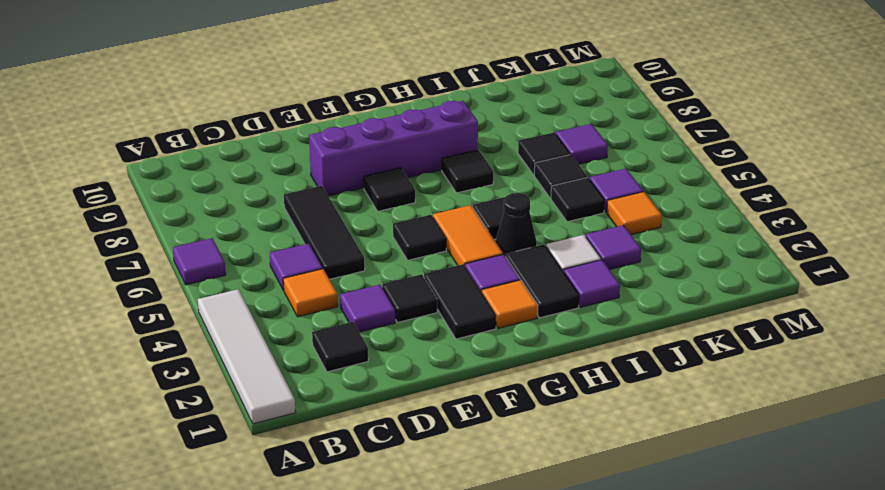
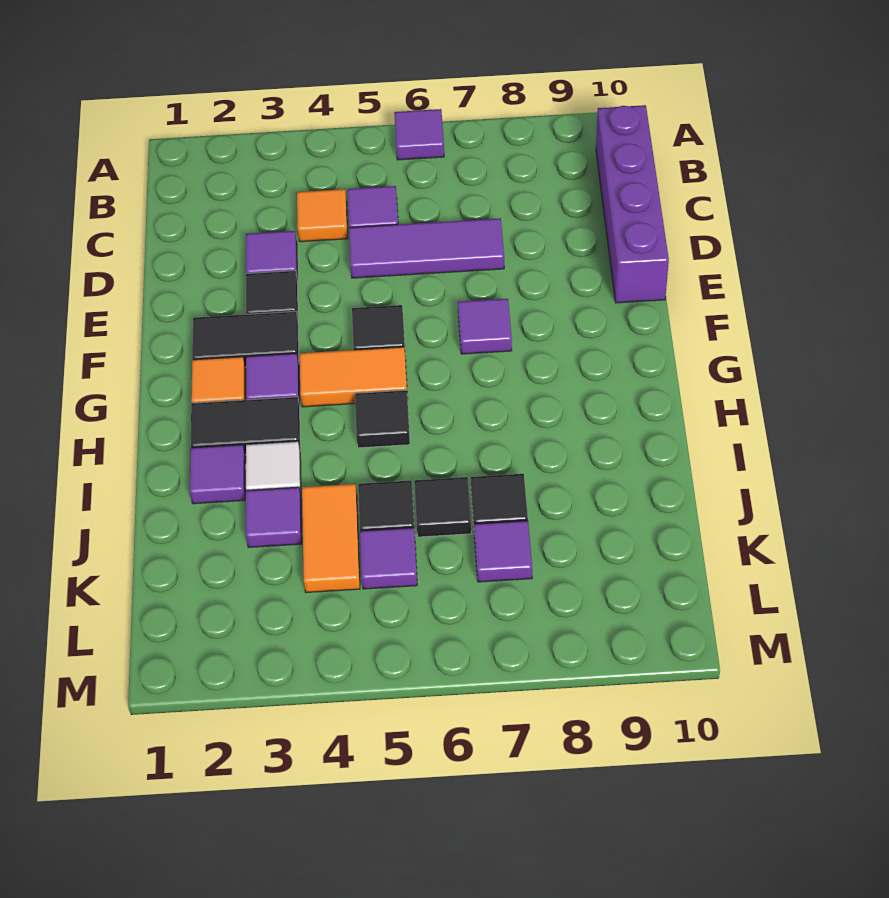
white tile A1:A4 level 1 -> none
black tile C2 level 1 -> none
black tile D5:D7 level 1 -> purple tile D5:D7 level 1
purple brick E8:H8 level 1 -> purple brick B10:E10 level 1
black tile F7 level 1 -> purple tile F7 level 1
black cone H4 level 1 -> none
black tile H7 level 1 -> none
orange tile K4 level 1 -> orange tile J4:K4 level 1

